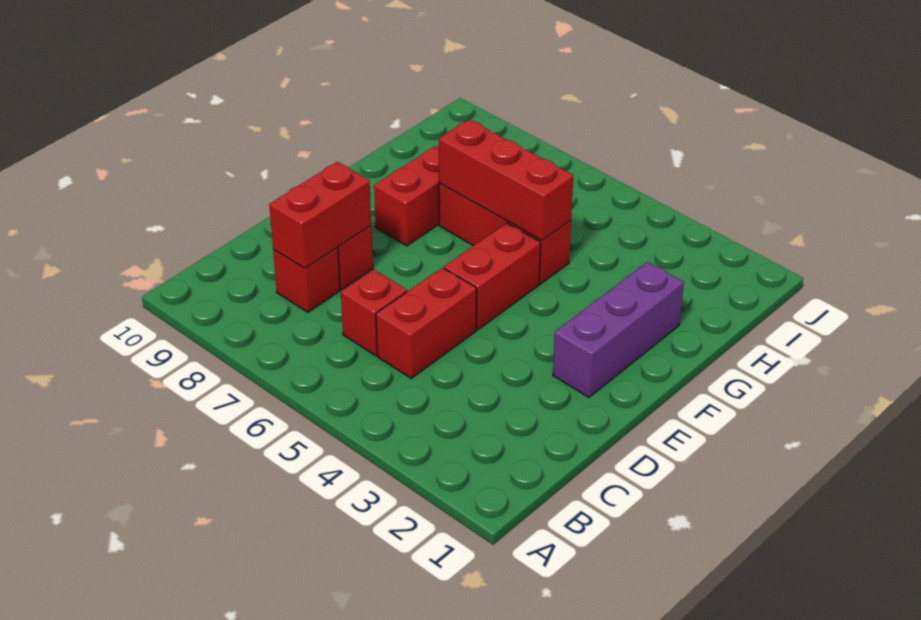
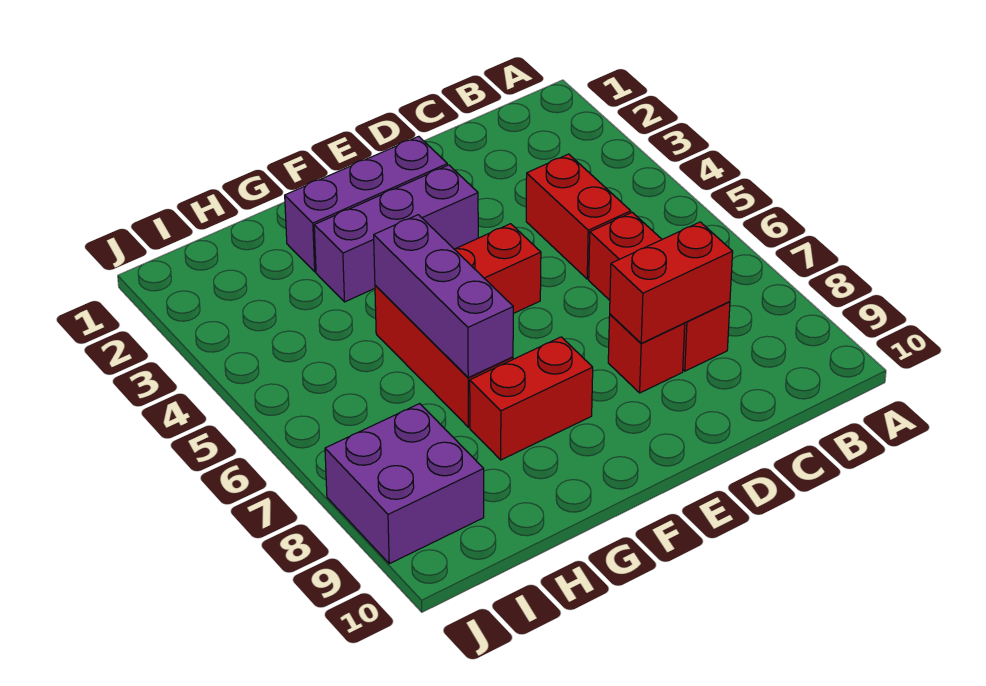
red brick C5:D5 level 1 -> red brick C4:C5 level 1
none -> purple brick E3:G3 level 1
red brick G5:G7 level 2 -> purple brick G5:G7 level 2
none -> purple brick I8:J9 level 1

